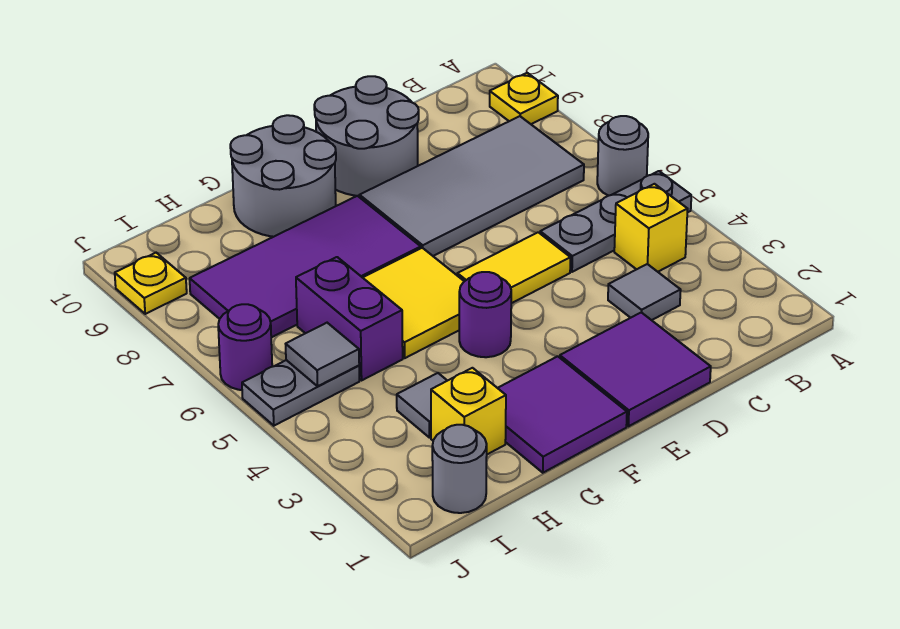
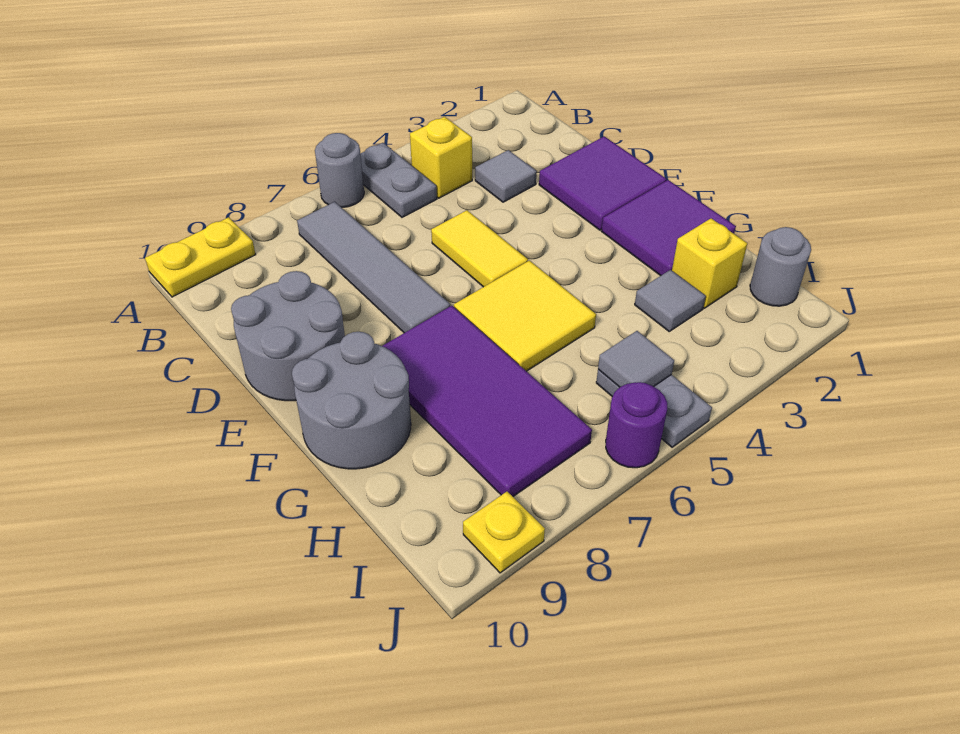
grey plate A5:C5 level 1 -> grey plate A5:B5 level 1
yellow plate A9 level 1 -> yellow plate A9:A10 level 1
grey tile B7:E8 level 1 -> grey tile B7:E7 level 1
purple round brick F4 level 1 -> none
purple brick H5:H6 level 1 -> none

